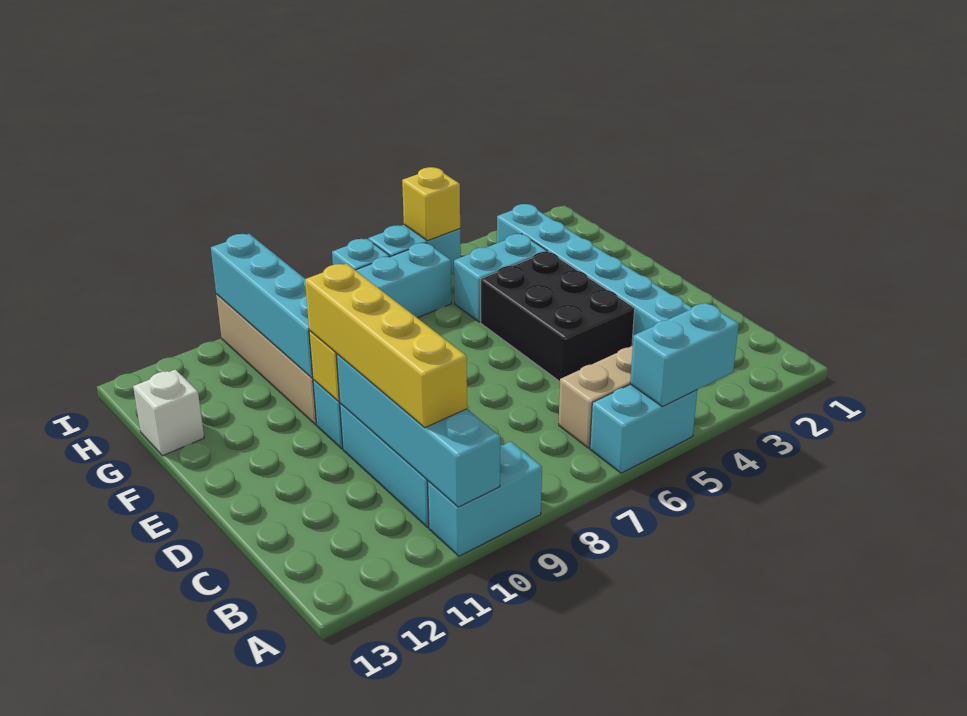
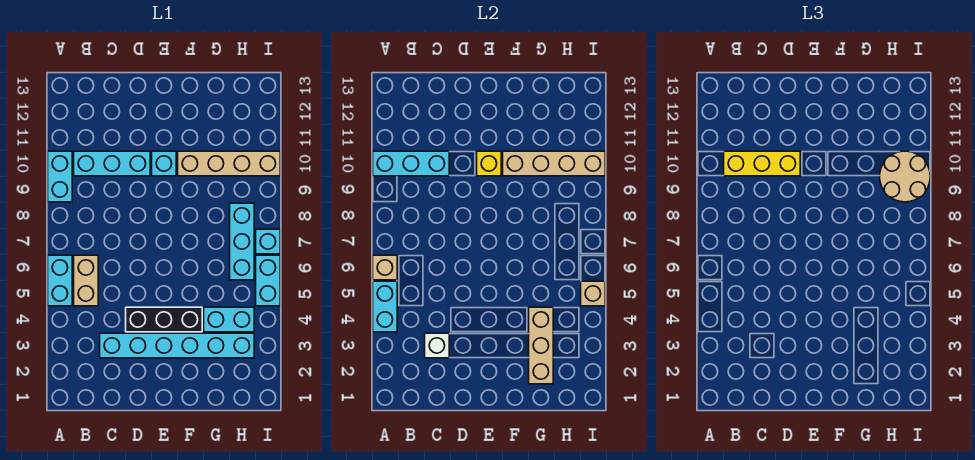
none -> tan brick A6 level 2
cyan brick A10:D10 level 2 -> cyan brick A10:C10 level 2
yellow brick B10:E10 level 3 -> yellow brick B10:D10 level 3
black brick D4:F5 level 1 -> black brick D4:F4 level 1
cyan brick F10:I10 level 2 -> tan brick F10:I10 level 2
none -> tan brick G2:G4 level 2
cyan brick G4:G5 level 1 -> cyan brick G4:H4 level 1
white brick G13 level 1 -> white brick C3 level 2
none -> tan round brick H9:I10 level 3
yellow brick I5 level 2 -> tan brick I5 level 2

